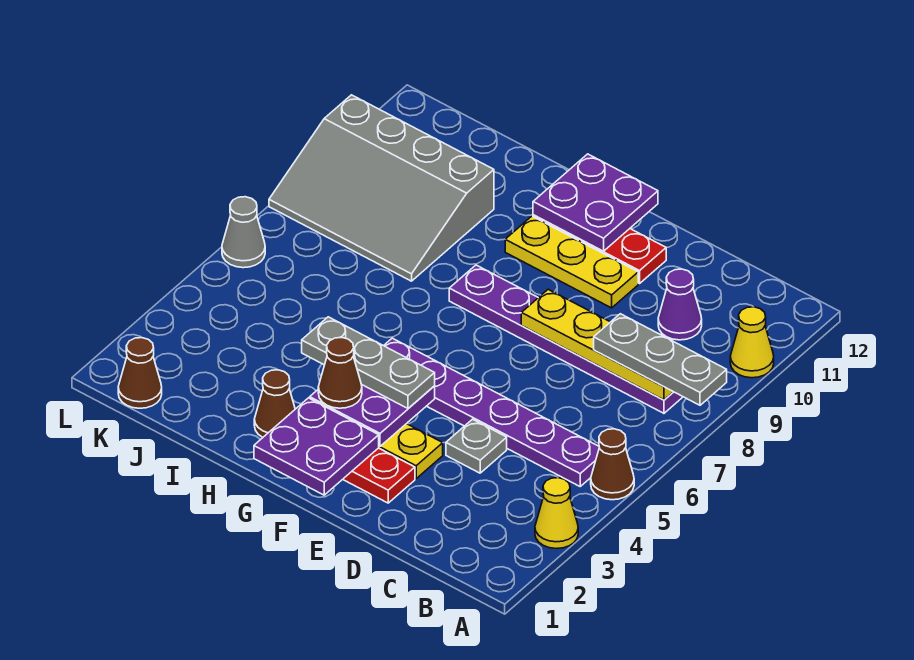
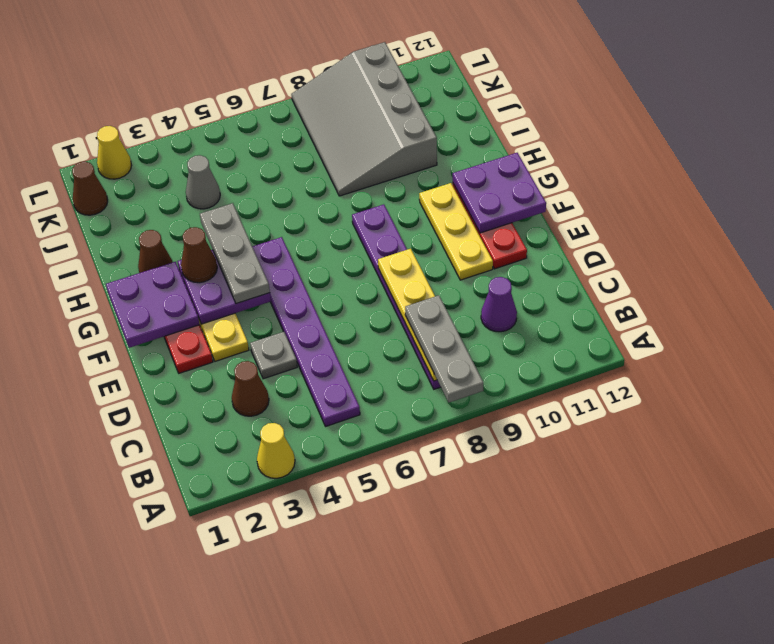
brown cone A5 level 1 -> brown cone C3 level 1
yellow cone A10 level 1 -> yellow cone L2 level 1
grey cone L6 level 1 -> grey cone J4 level 1

